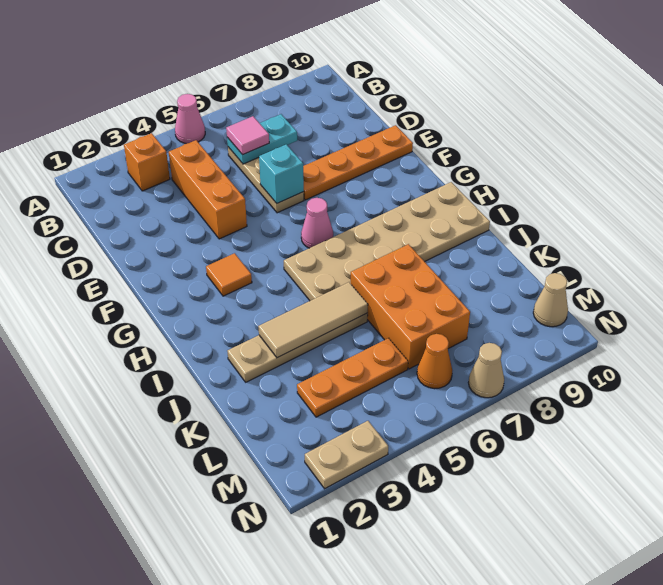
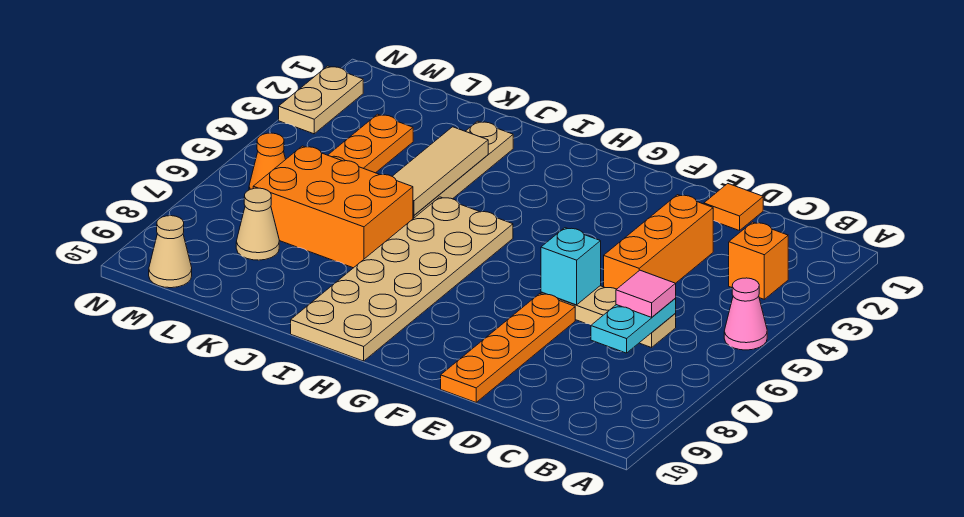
orange brick C4:E4 level 1 -> orange brick D3:D5 level 1
orange tile G3 level 1 -> orange tile D1 level 1
pink cone G6 level 1 -> none
tan cone N7 level 1 -> tan cone L8 level 1

